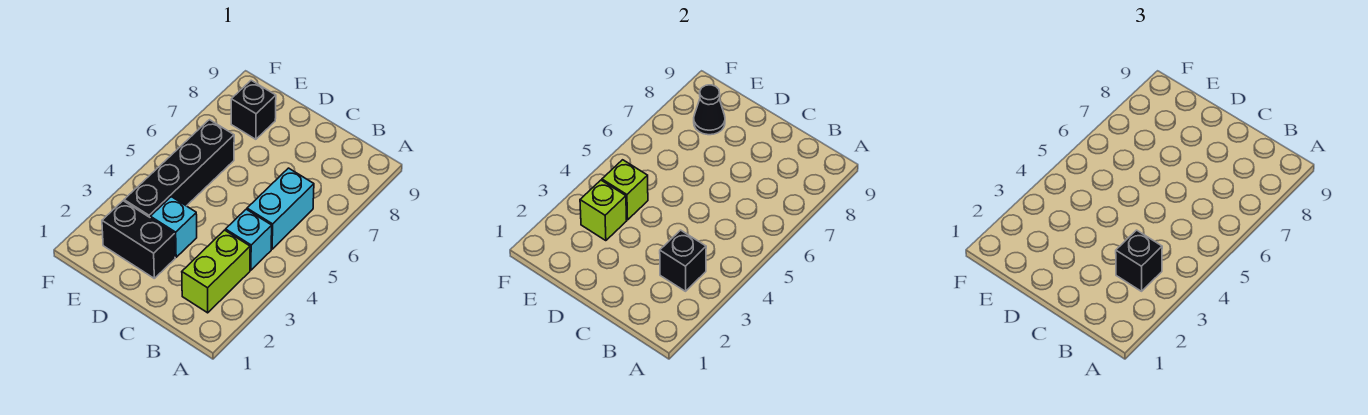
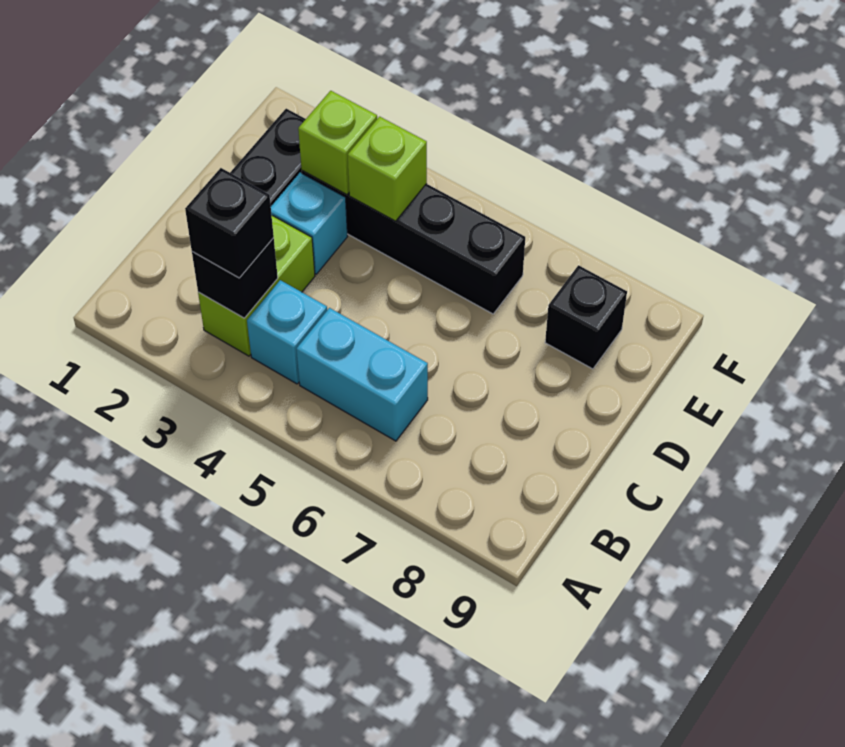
lime brick B2:B3 level 1 -> lime brick B3:C3 level 1
black cone E8 level 2 -> none

